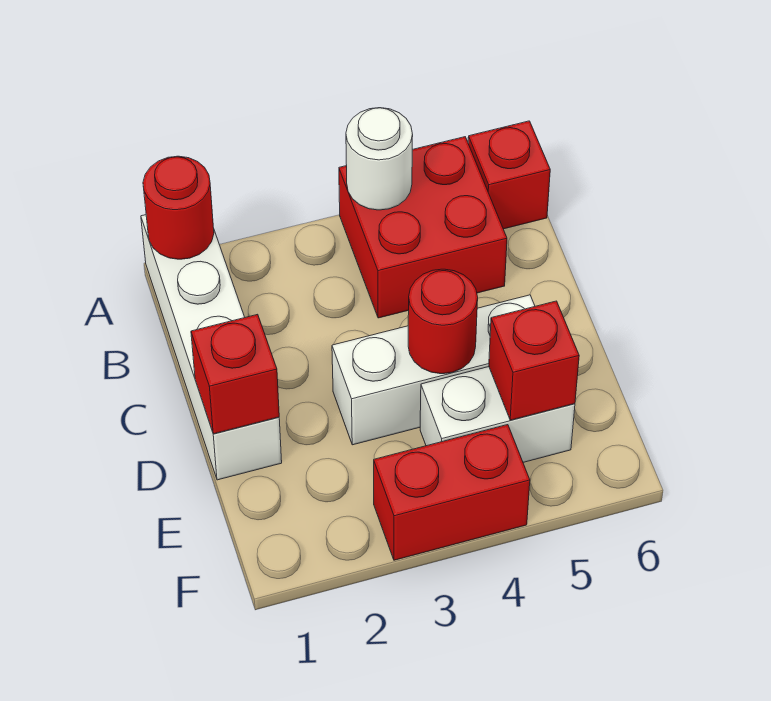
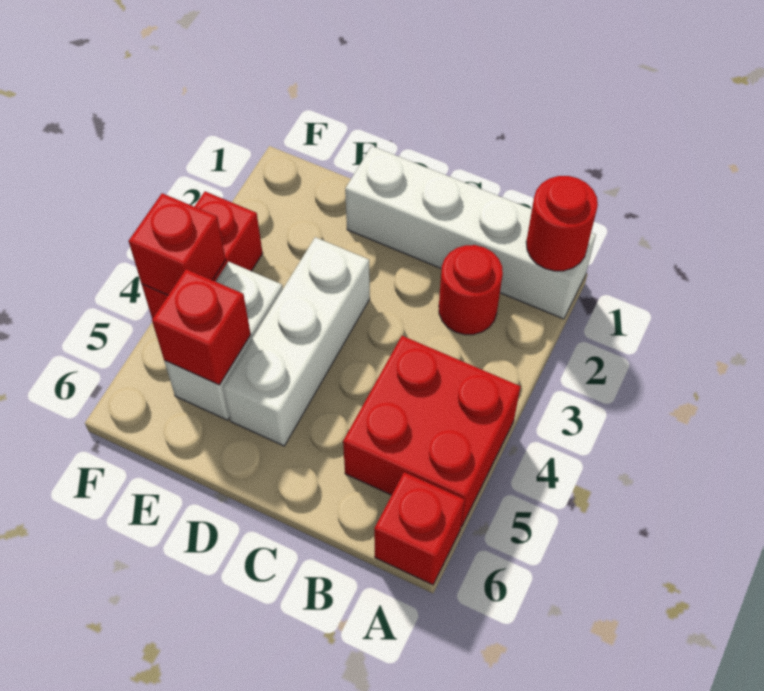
white round brick A4 level 2 -> none
red brick D1 level 2 -> red brick F4 level 2
red round brick D4 level 2 -> red round brick B2 level 1

